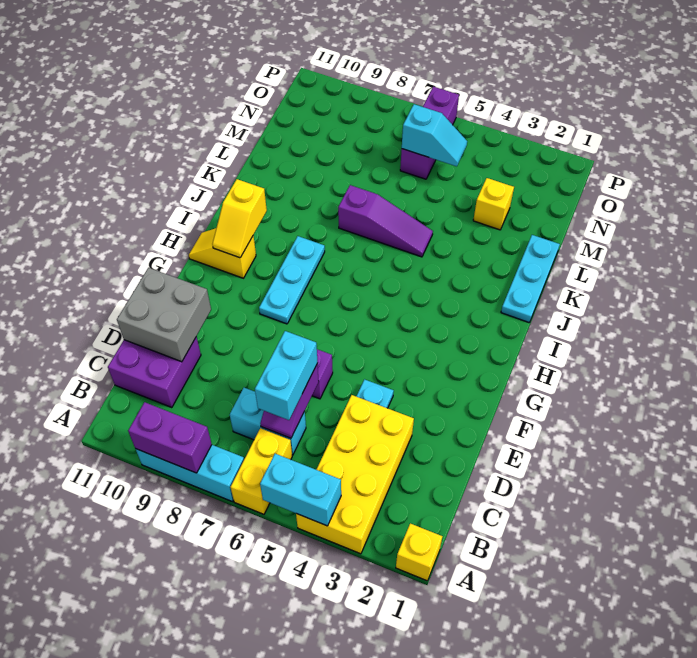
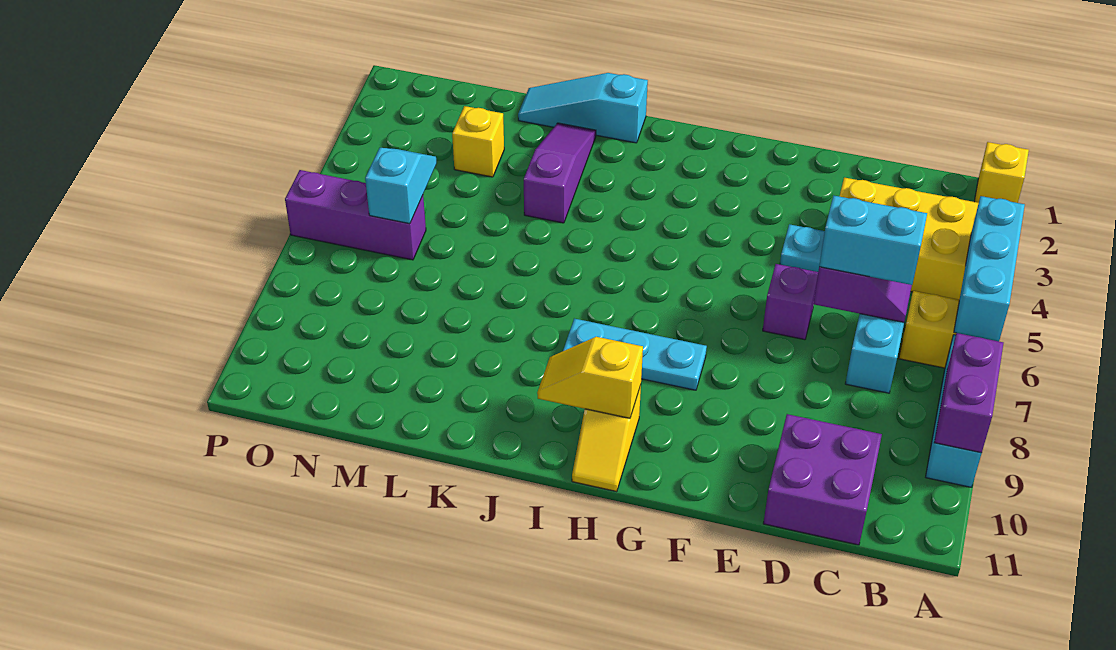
cyan brick A4:A5 level 2 -> cyan brick A4:A6 level 2
grey brick D10:E11 level 2 -> none
yellow slope H10:I10 level 2 top I -> yellow slope H10:I10 level 2 top H
cyan plate J1:L1 level 1 -> cyan slope J1:L1 level 1 top J
purple slope K5:K7 level 1 top 7 -> purple slope K2:K4 level 1 top 4

